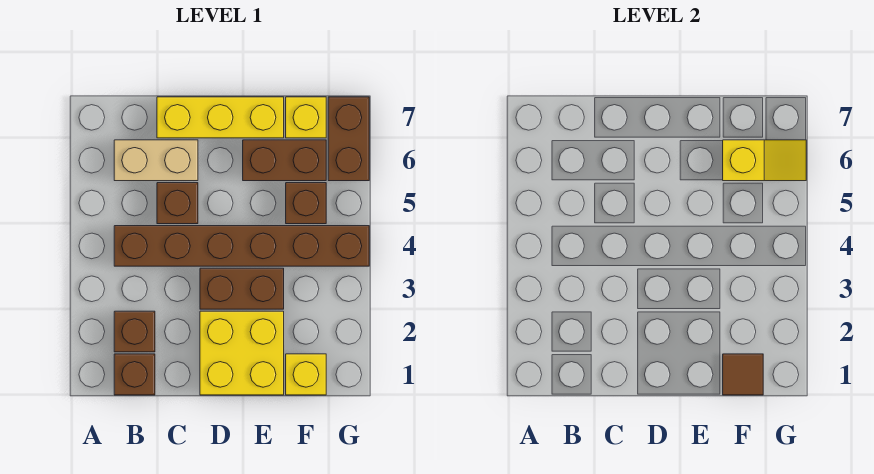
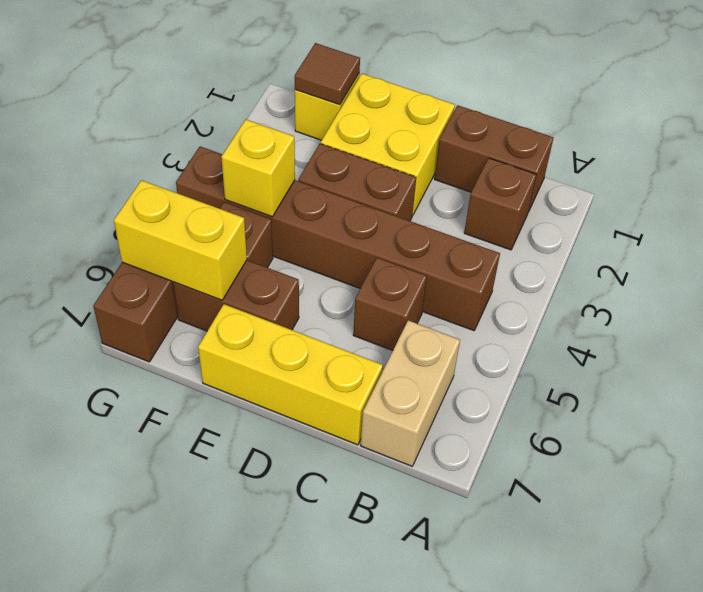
brown brick B1 level 1 -> brown brick B1:C1 level 1
tan brick B6:C6 level 1 -> tan brick B6:B7 level 1
yellow slope F6:G6 level 2 top F -> yellow brick F6:G6 level 2
yellow brick F7 level 1 -> yellow brick F4 level 2

